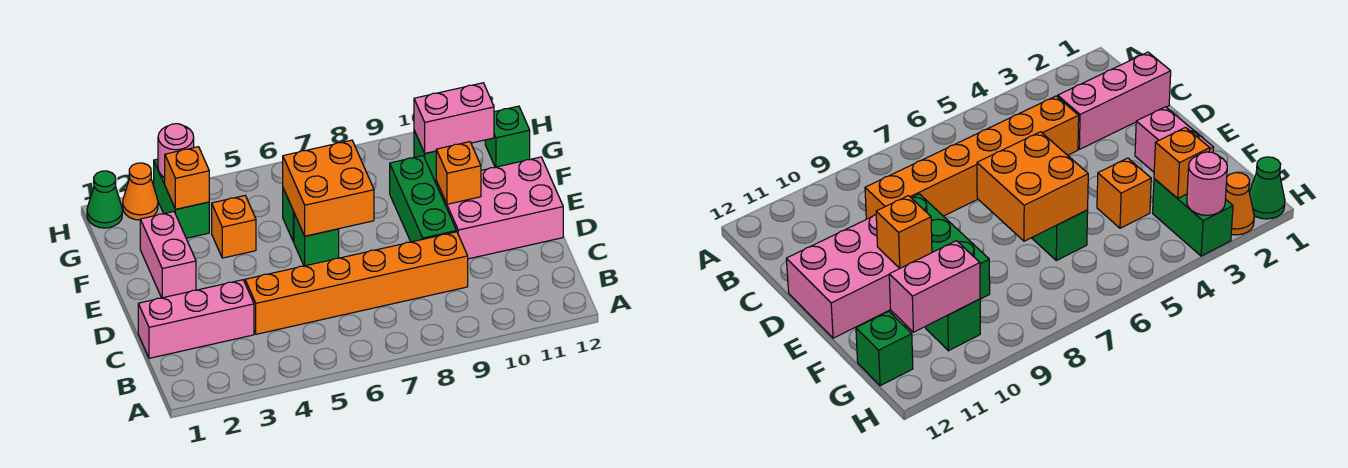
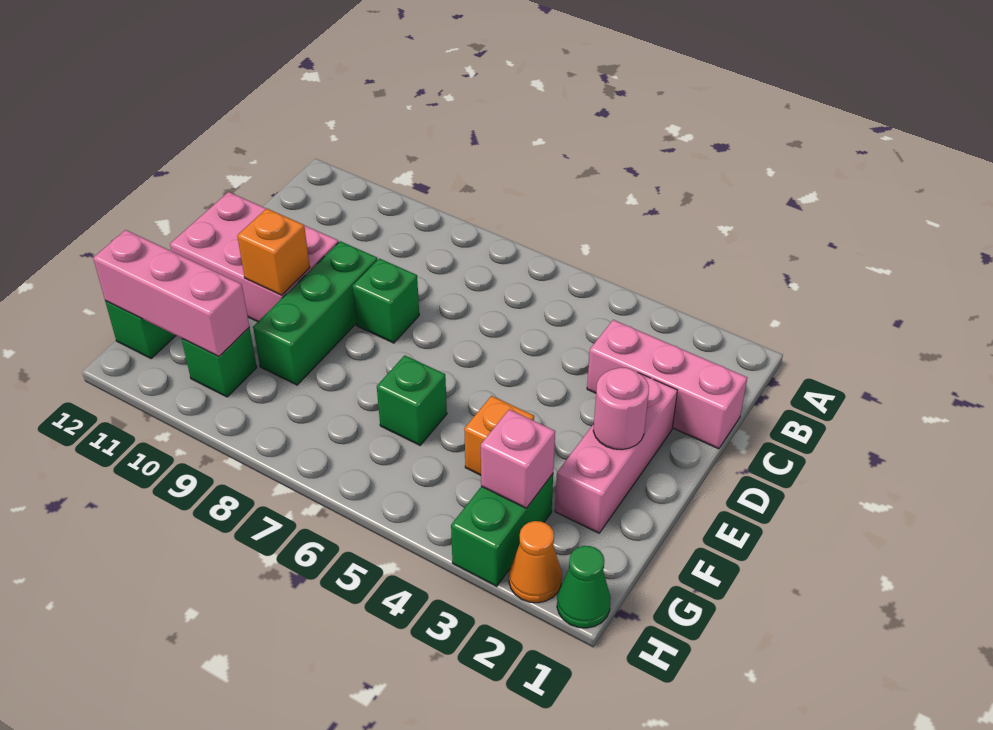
orange brick C4:C9 level 1 -> none
pink brick E2:F2 level 1 -> pink brick D2:F2 level 1
green brick E6 level 1 -> green brick D8 level 1
orange brick E6:F7 level 2 -> none
orange brick G3 level 2 -> pink brick G3 level 2
pink brick G10:G11 level 2 -> pink brick G10:G12 level 2
pink round brick H3 level 2 -> pink round brick E2 level 2

